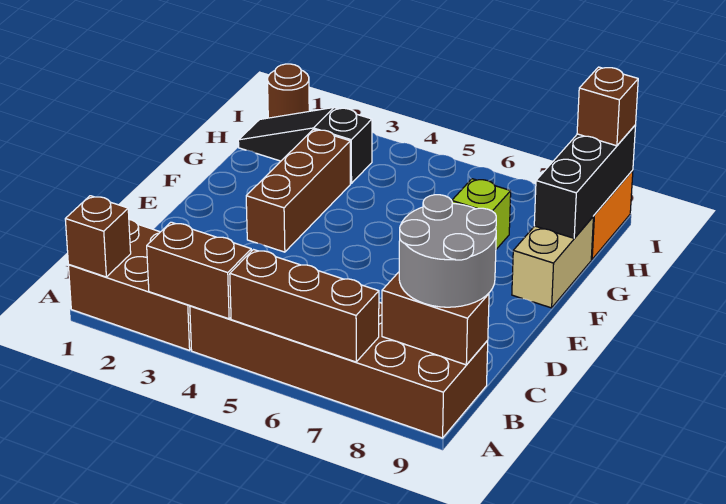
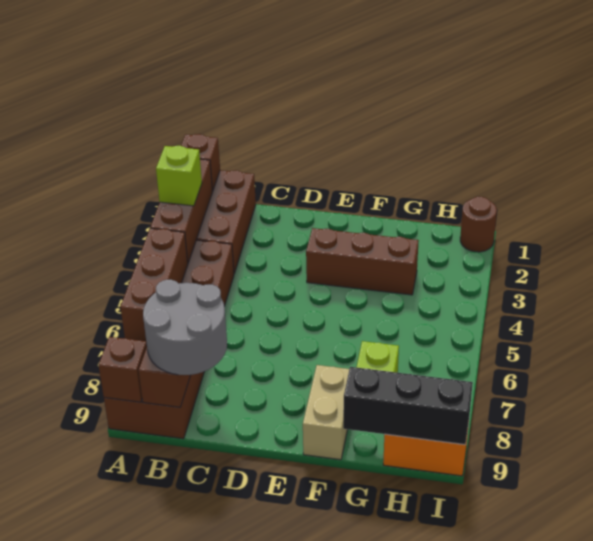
brown brick A3:A4 level 2 -> brown brick A2:A4 level 2
none -> lime brick A3 level 3
tan brick F9:G9 level 1 -> tan brick F8:F9 level 1
black slope H1:H3 level 1 top 3 -> none
brown brick I9 level 3 -> brown brick A9 level 2

